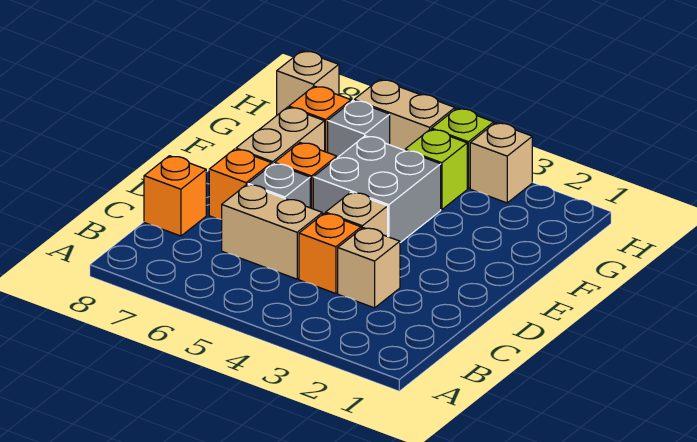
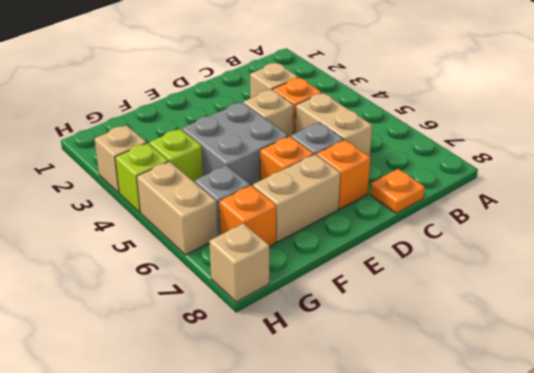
orange brick C8 level 1 -> orange plate C8 level 1

